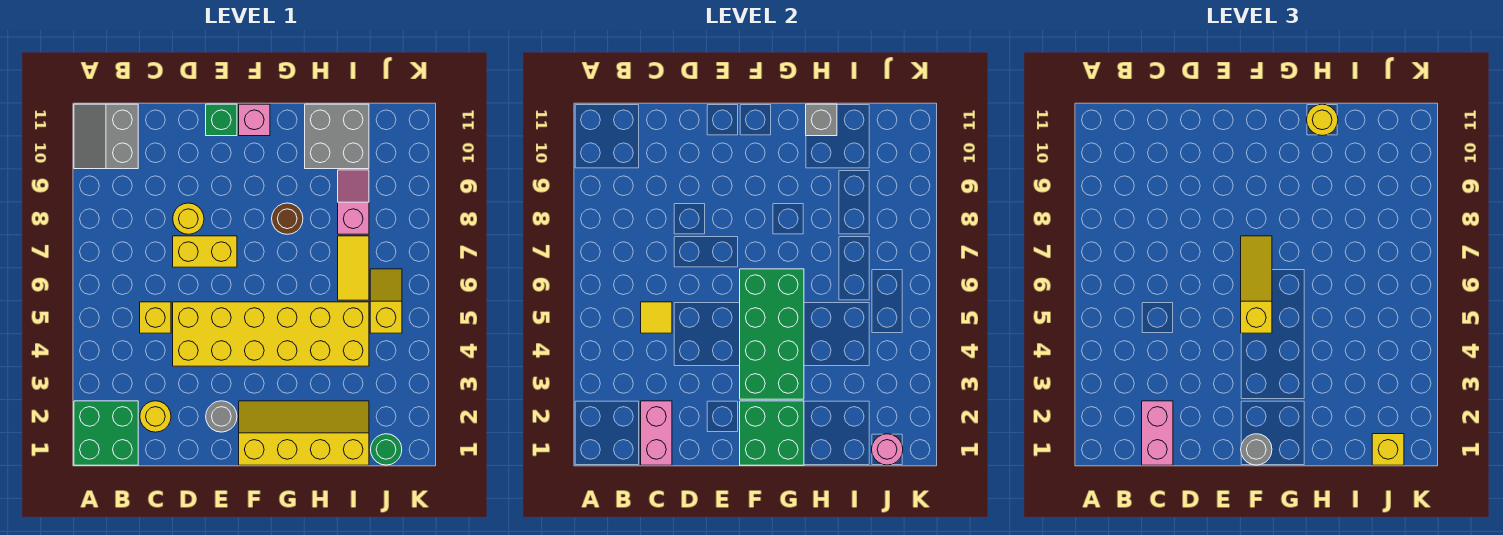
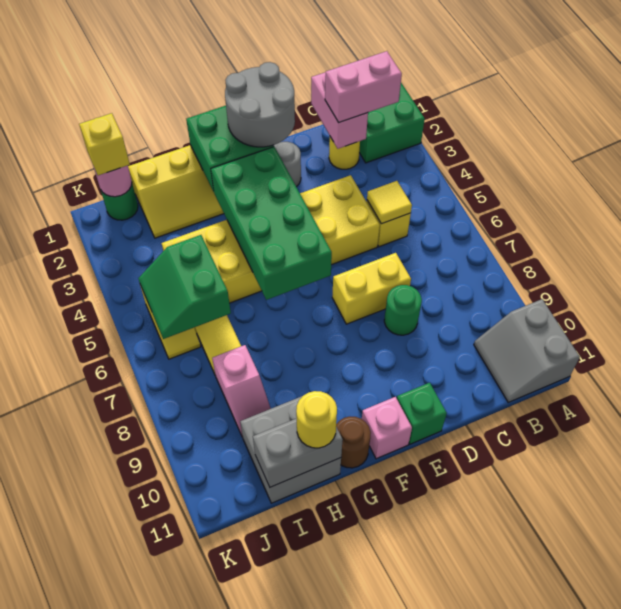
grey slope A10:B11 level 1 top B -> grey slope A10:B11 level 1 top A
pink brick C1:C2 level 3 -> pink brick B2:C2 level 3
yellow round brick D8 level 1 -> green round brick D8 level 1
grey round brick F1 level 3 -> grey round brick E1:F2 level 3
yellow slope F5:F7 level 3 top 5 -> none
brown round brick G8 level 1 -> brown round brick G11 level 1
grey brick H11 level 2 -> grey brick H11:I11 level 2
none -> green slope I5:J6 level 2 top I

